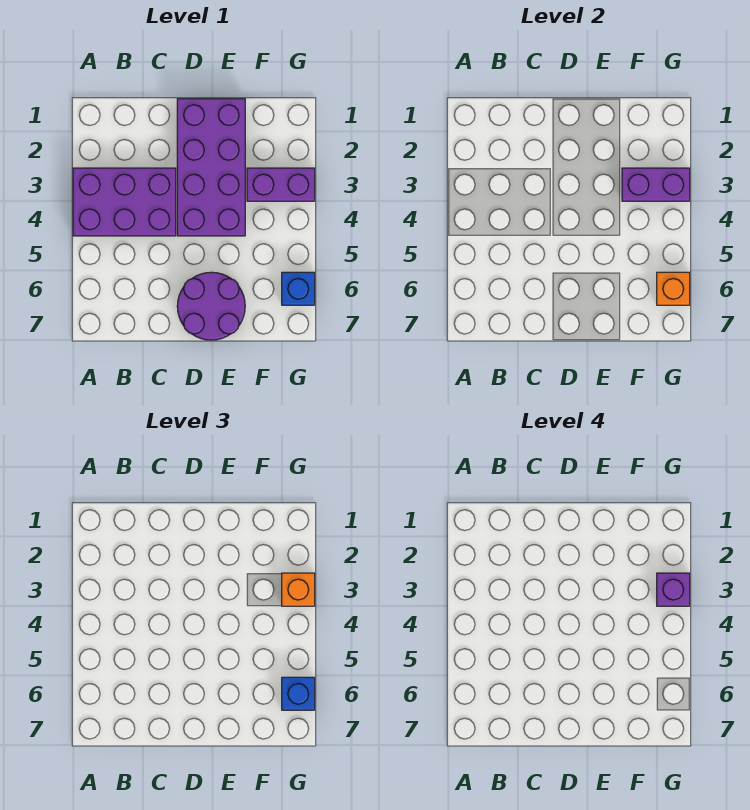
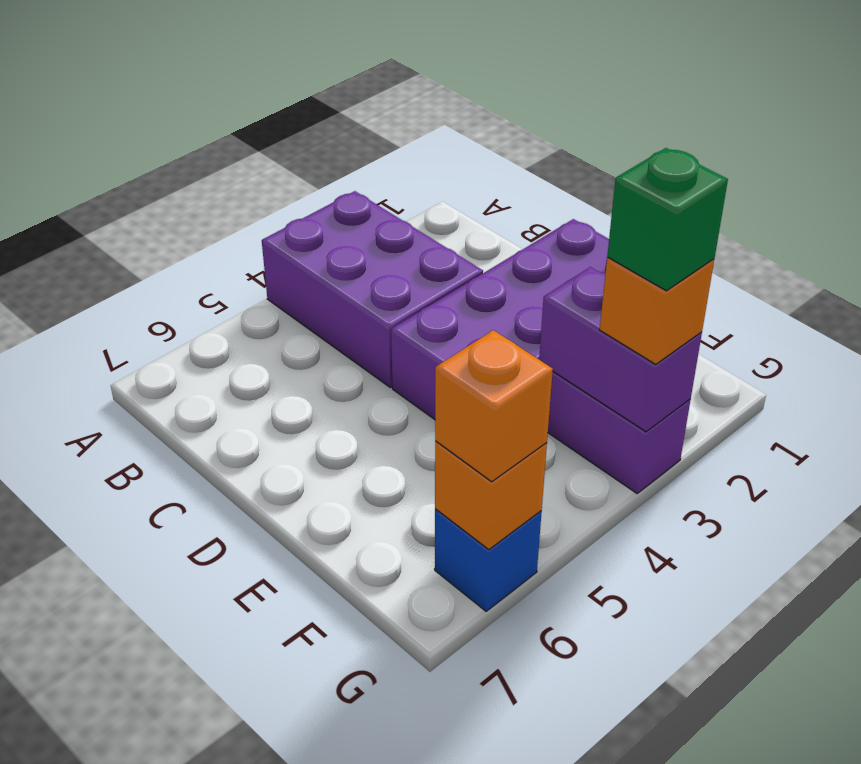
purple round brick D6:E7 level 1 -> none
purple brick G3 level 4 -> green brick G3 level 4
blue brick G6 level 3 -> orange brick G6 level 3

